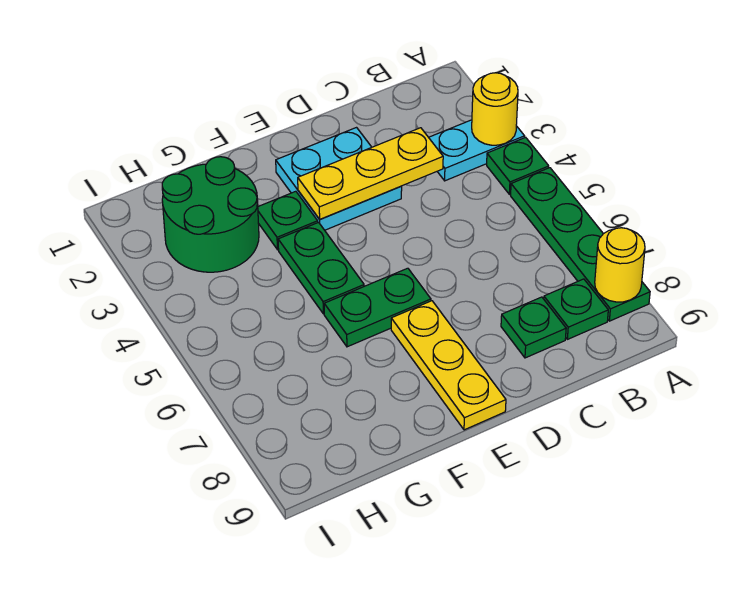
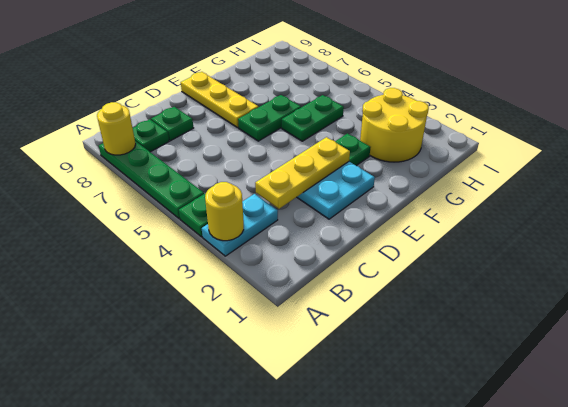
green plate F4:F5 level 1 -> green plate F5:G5 level 1
green round brick G2:H3 level 1 -> yellow round brick G2:H3 level 1

